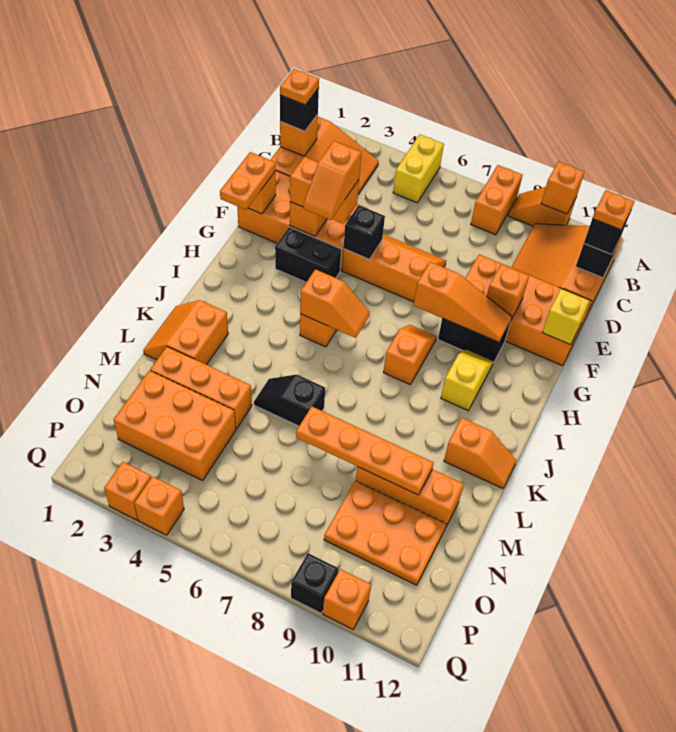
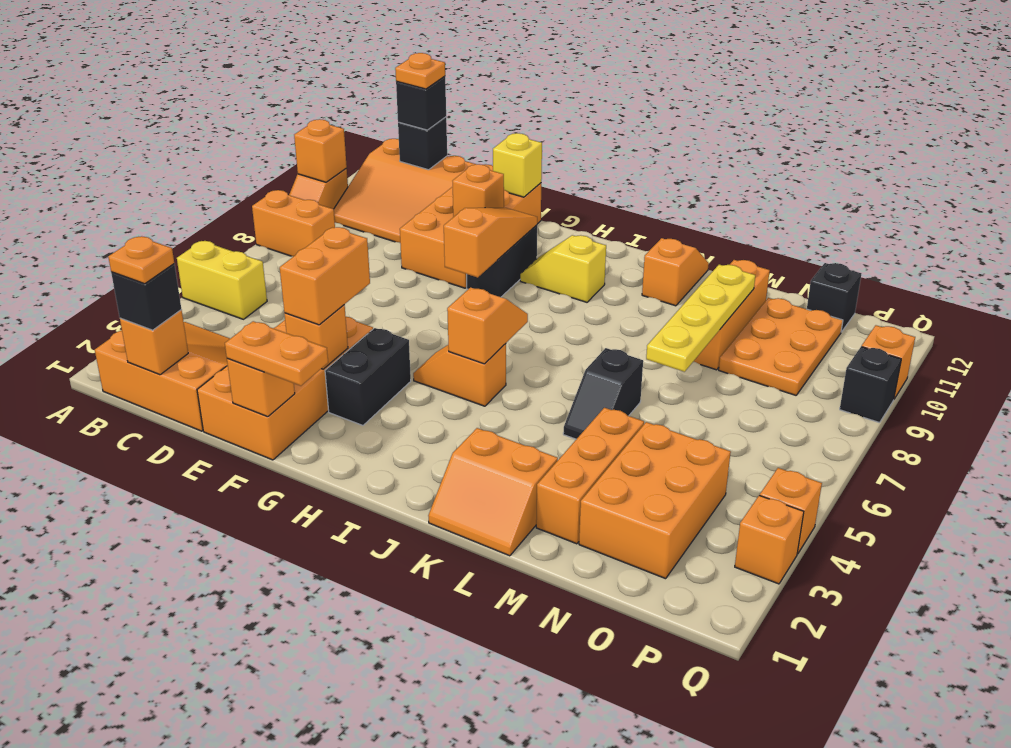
orange slope E5:F7 level 1 top F -> none
orange slope F4:G4 level 4 top F -> none
black brick F5 level 2 -> black brick O12 level 1
orange slope H8:I8 level 1 top I -> none
orange plate M7:M10 level 2 -> yellow plate M7:M10 level 2

